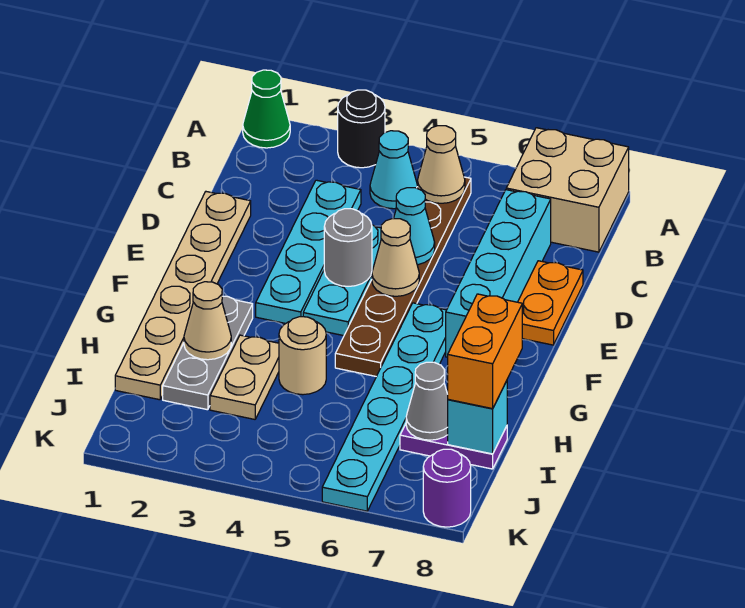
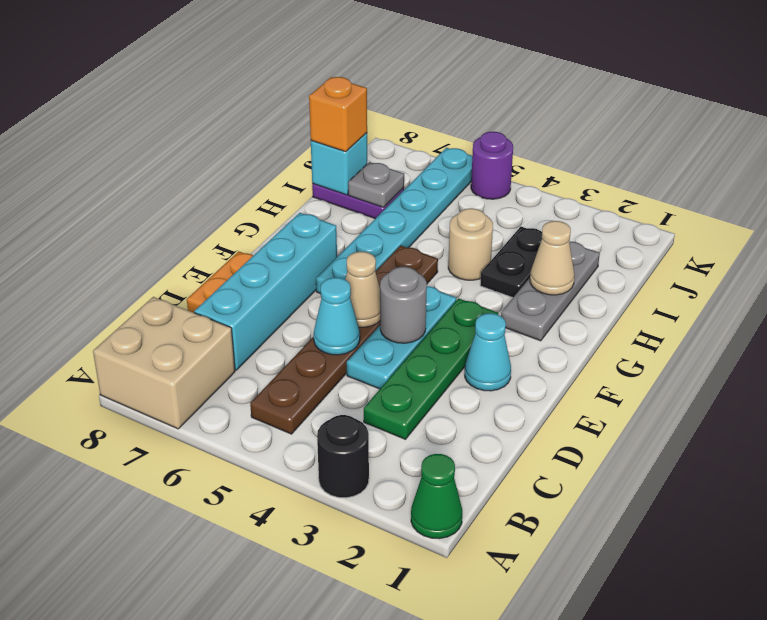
cyan cone B4 level 1 -> cyan cone E2 level 1
tan cone B5 level 2 -> none
cyan plate C3:F3 level 1 -> green plate C3:F3 level 1
tan plate D1:I1 level 1 -> none
tan plate H3:I3 level 1 -> black plate H3:I3 level 1
orange brick H8:I8 level 3 -> orange brick I8 level 3
grey cone I7 level 2 -> grey plate I7 level 2
purple round brick K8 level 1 -> purple round brick K5 level 1

